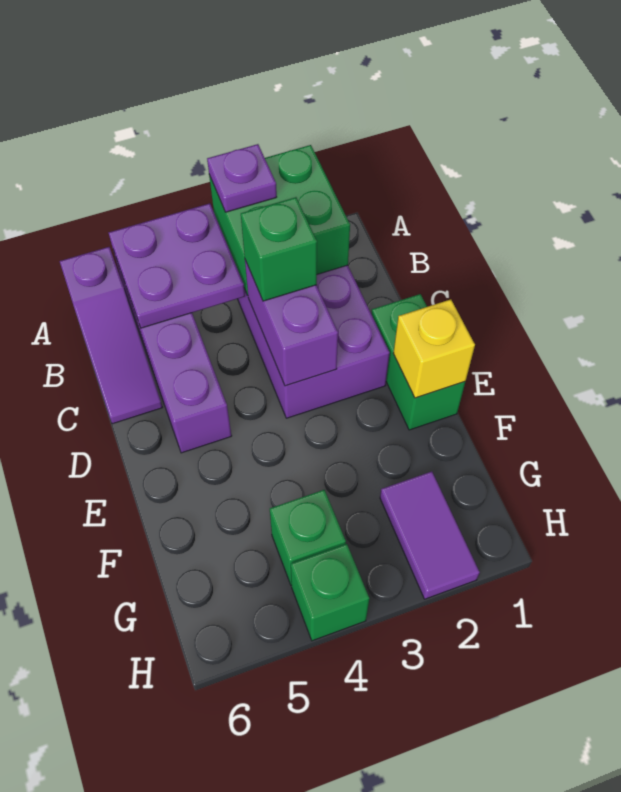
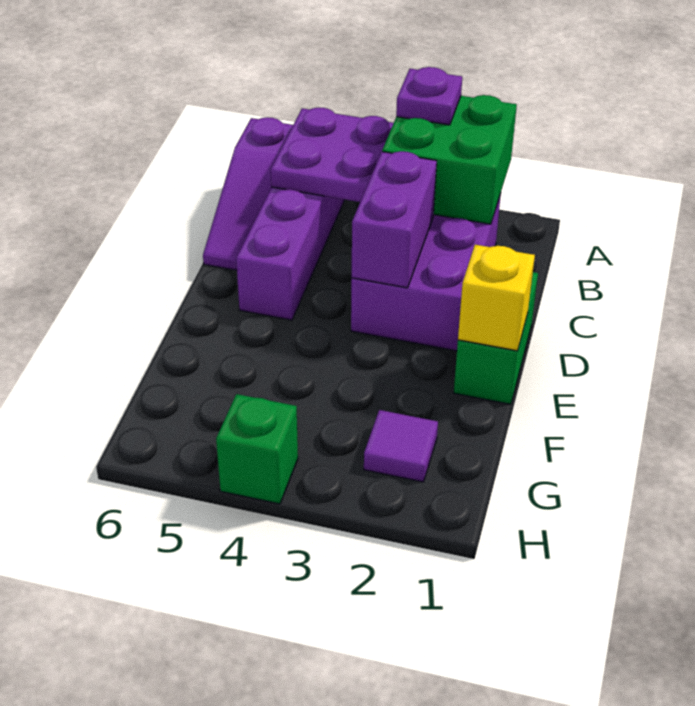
green brick C3 level 3 -> none
purple tile G2:H2 level 1 -> purple tile G2 level 1
green brick G4 level 1 -> none

